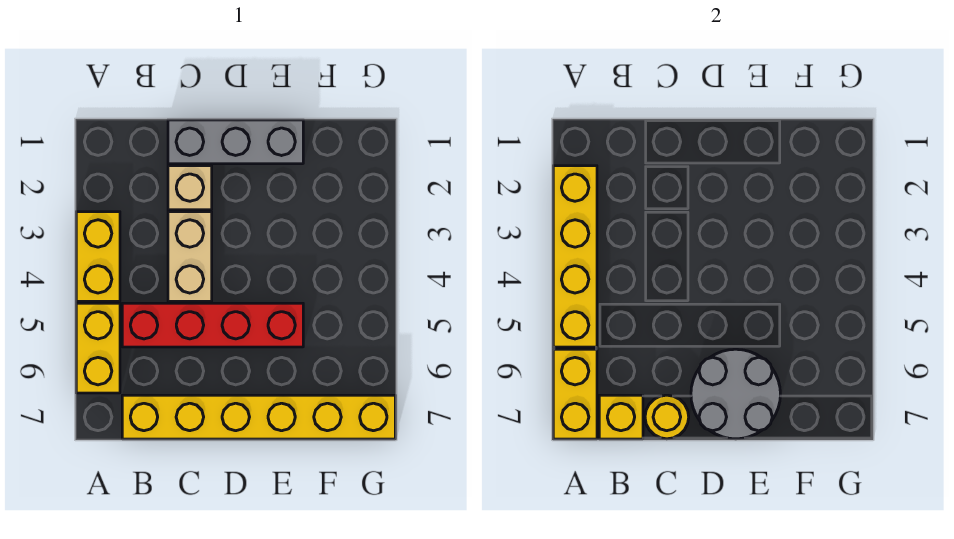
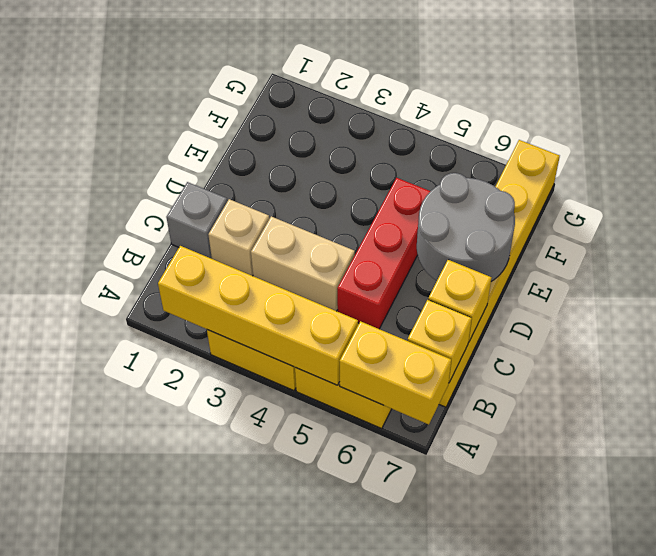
red brick B5:E5 level 1 -> red brick C5:E5 level 1
grey brick C1:E1 level 1 -> grey brick C1 level 1
yellow round brick C7 level 2 -> yellow brick C7 level 2

